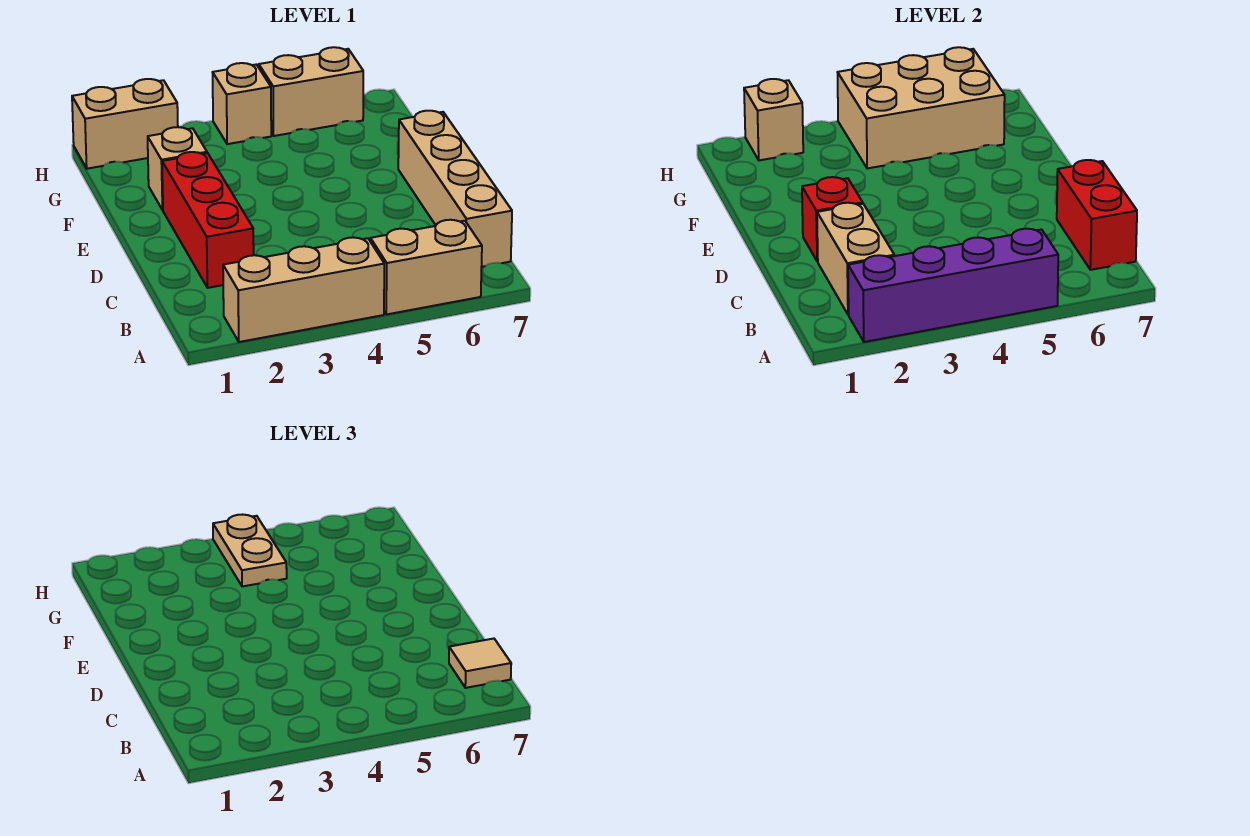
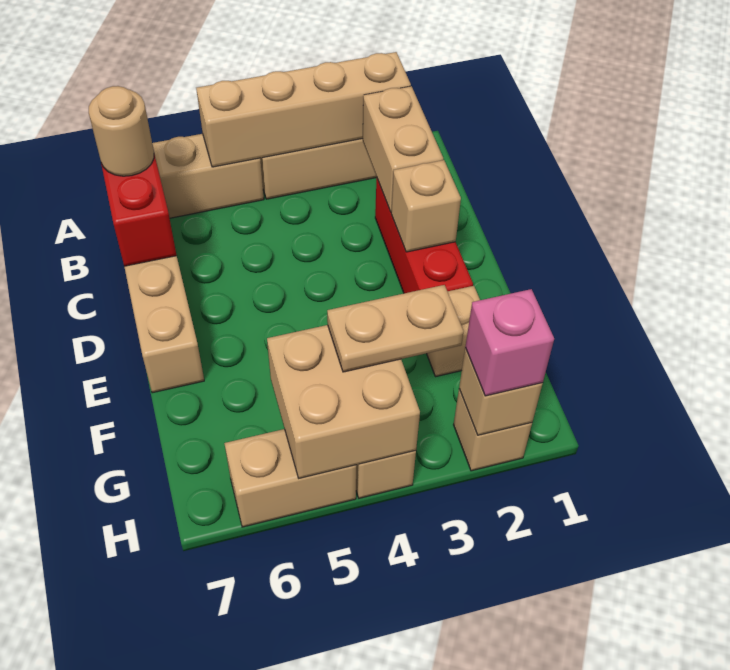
purple brick A2:A5 level 2 -> tan brick A2:A5 level 2
tan tile B7 level 3 -> tan round brick B7 level 3
red brick D2 level 2 -> tan brick D2 level 2
tan brick G4:H6 level 2 -> tan brick G4:H5 level 2
tan plate G4:H4 level 3 -> tan plate G3:G4 level 3
tan brick H1:H2 level 1 -> tan brick H2 level 1
none -> pink brick H2 level 3

